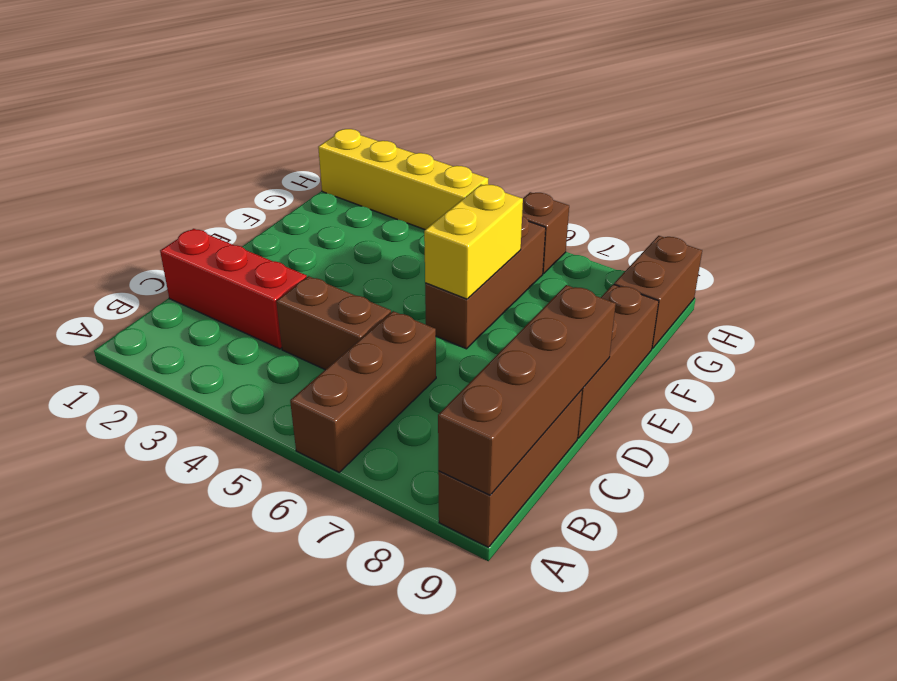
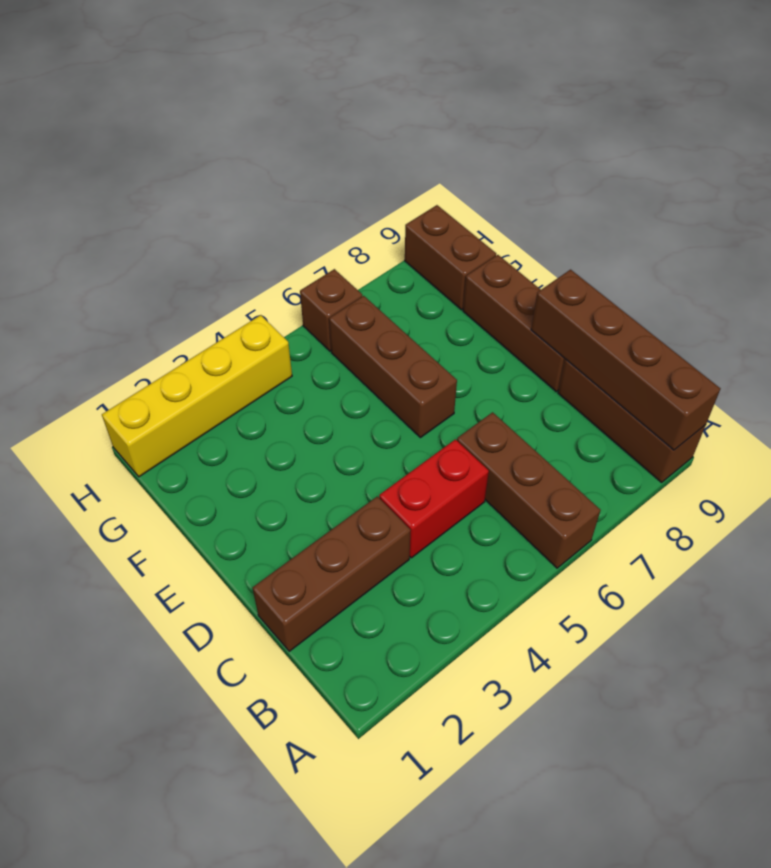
red brick C1:C3 level 1 -> brown brick C1:C3 level 1
brown brick C4:C5 level 1 -> red brick C4:C5 level 1
yellow brick E6:F6 level 2 -> none

